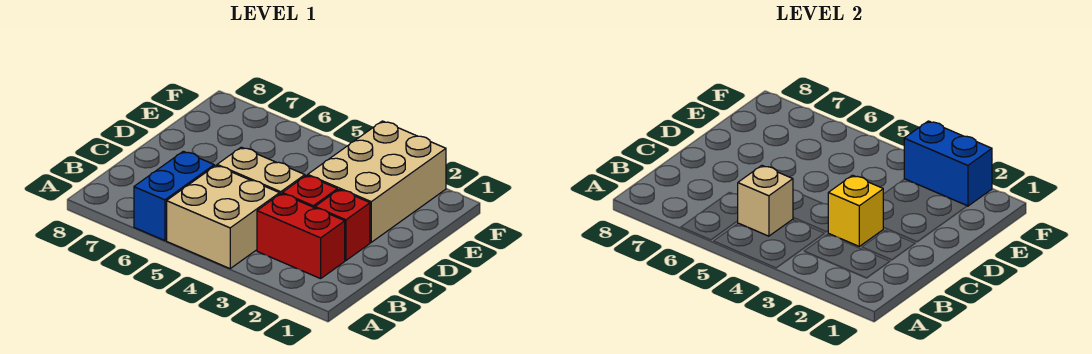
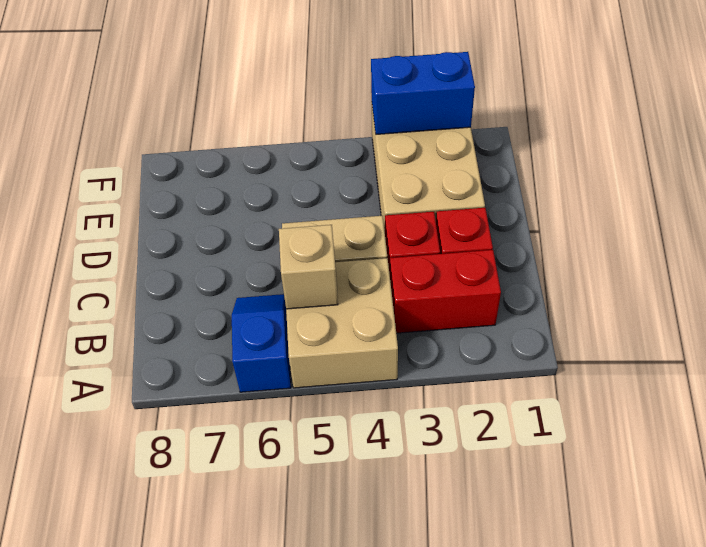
blue brick A6:B6 level 1 -> blue slope A6:B6 level 1 top A
yellow brick C3 level 2 -> none

